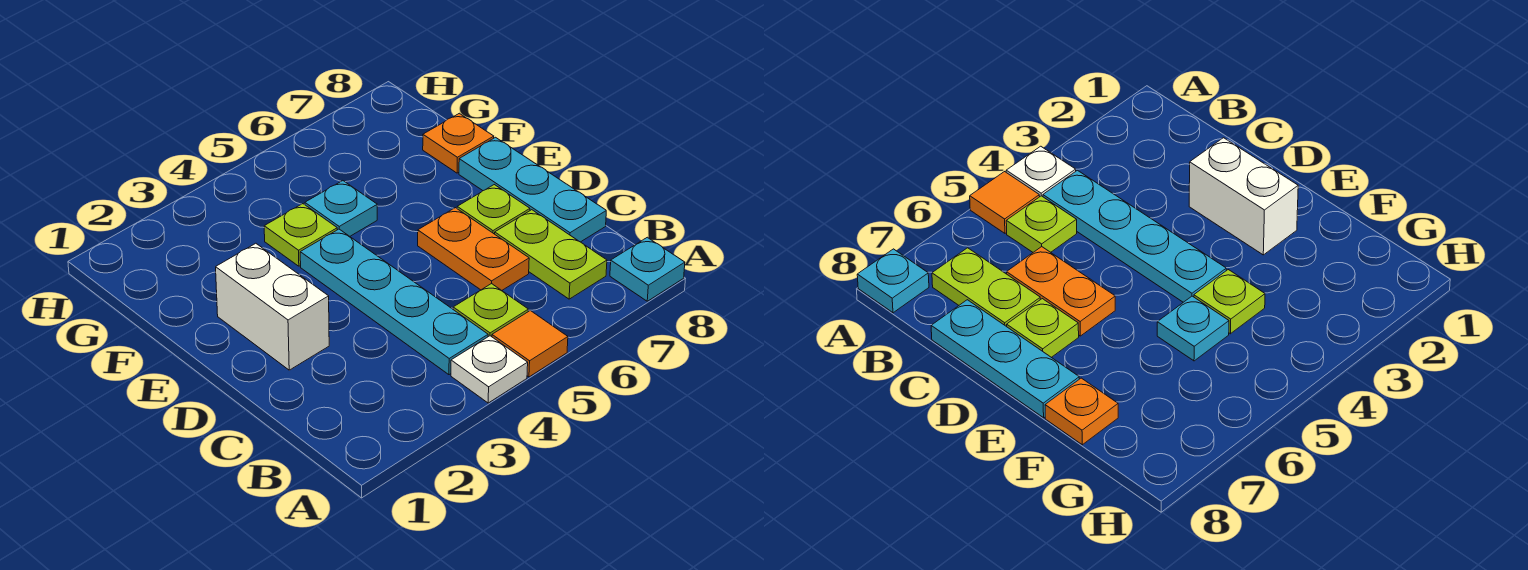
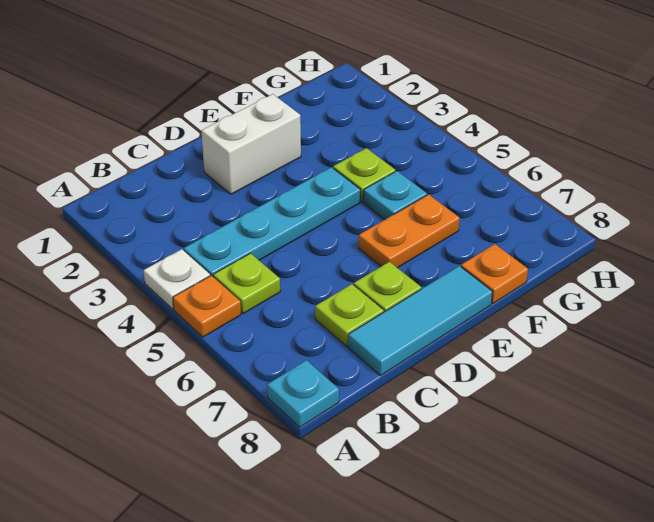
orange tile A5 level 1 -> orange plate A5 level 1
lime plate B7:C7 level 1 -> lime plate C7 level 1
orange plate C6:D6 level 1 -> orange plate E6:F6 level 1
cyan plate C8:E8 level 1 -> cyan tile C8:E8 level 1

